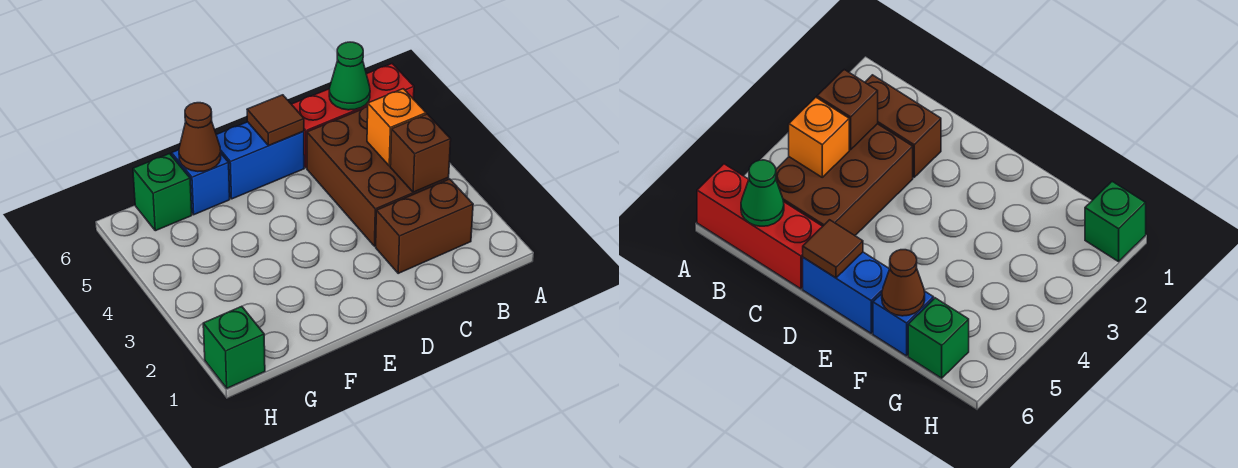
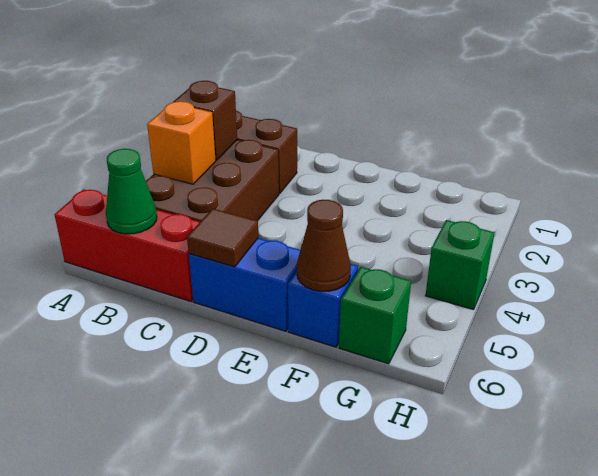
green brick H1 level 1 -> green brick H4 level 1

